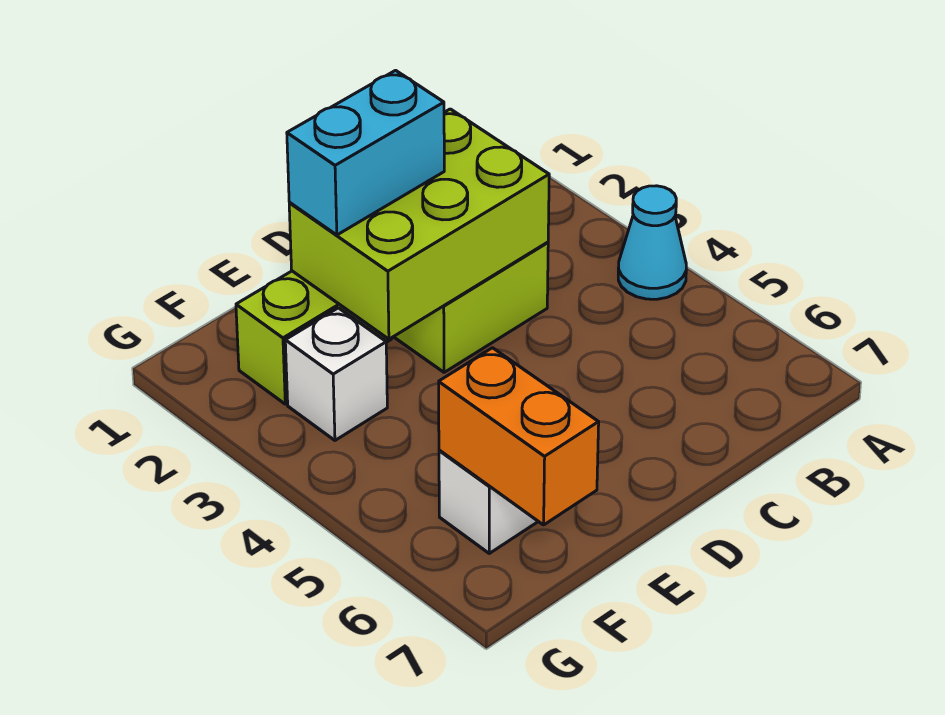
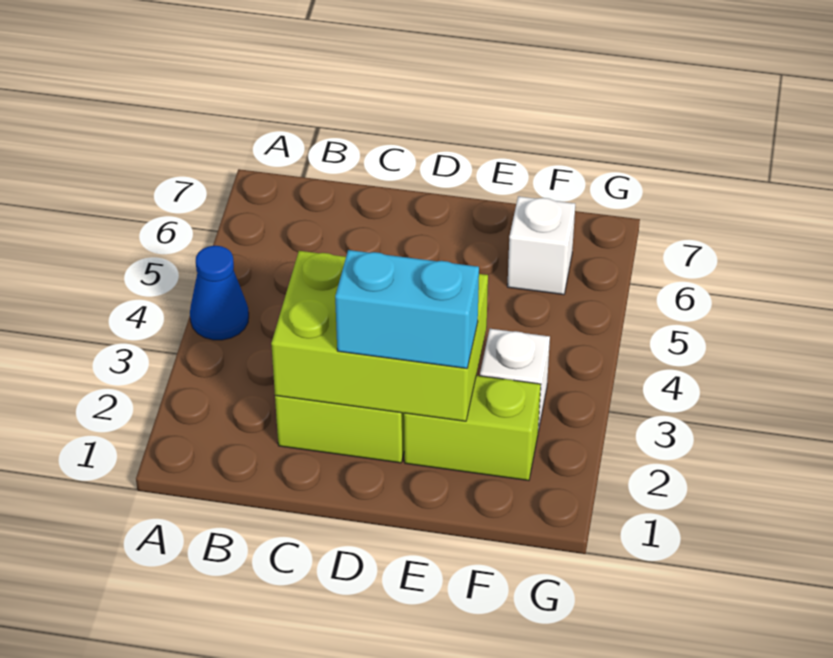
cyan cone A4 level 1 -> blue cone A4 level 1
orange brick F6:F7 level 2 -> none

